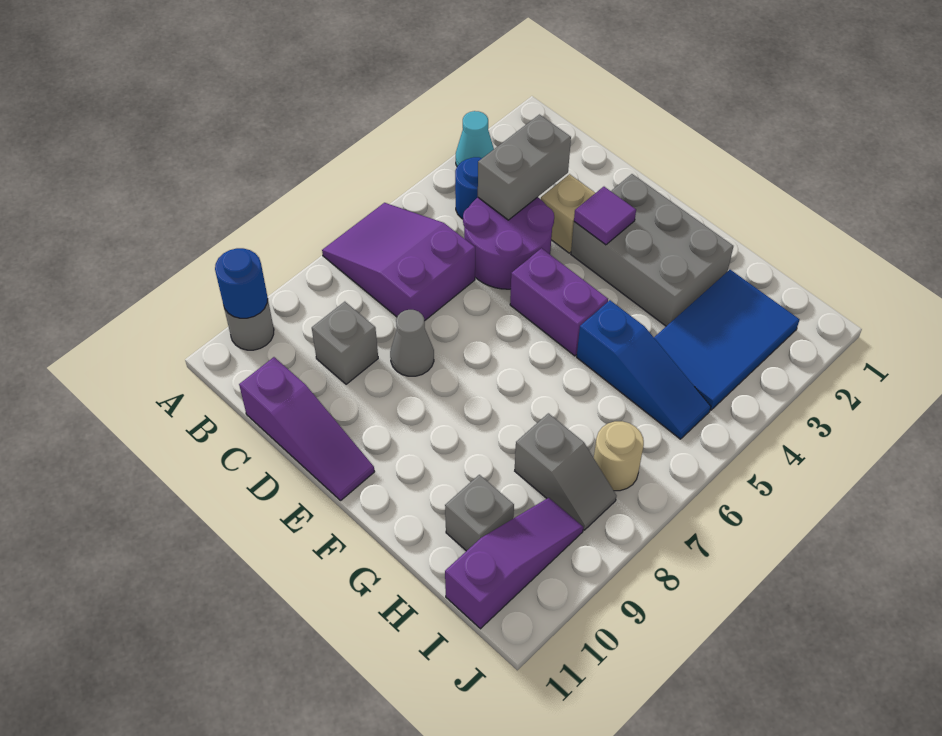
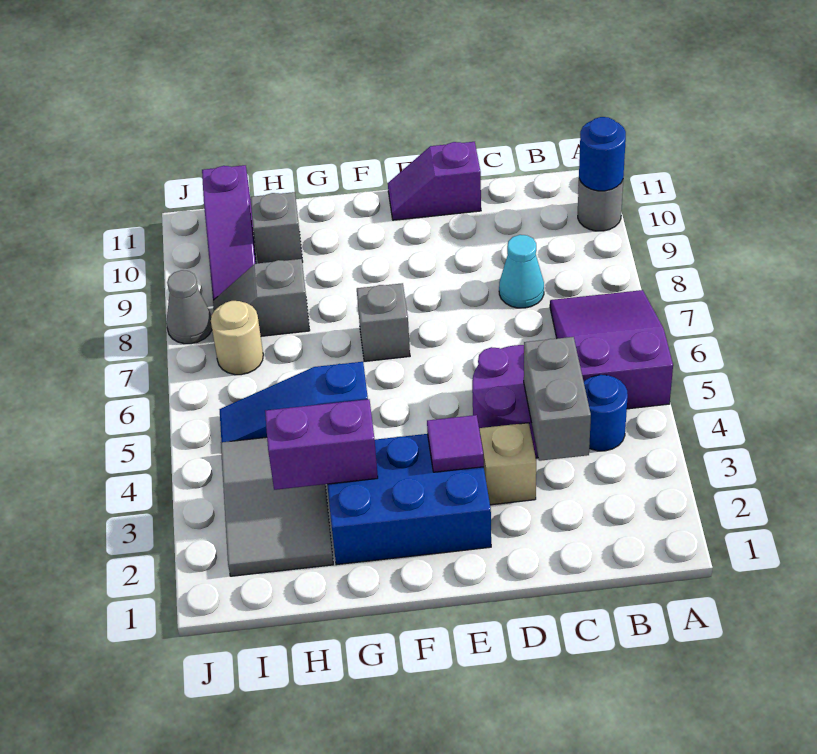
cyan cone A3 level 1 -> cyan cone C8 level 1
purple slope A6:C7 level 1 top C -> purple slope A5:B7 level 1 top 5
grey brick C9 level 1 -> grey brick F7 level 1
purple slope C11:E11 level 1 top C -> purple slope D11:E11 level 1 top D
grey cone D8 level 1 -> grey cone J8 level 1
grey brick E2:G3 level 1 -> blue brick E2:G3 level 1
purple brick E5:F5 level 1 -> purple brick G3:H3 level 2
blue tile H2:I4 level 1 -> grey tile H2:I4 level 1

